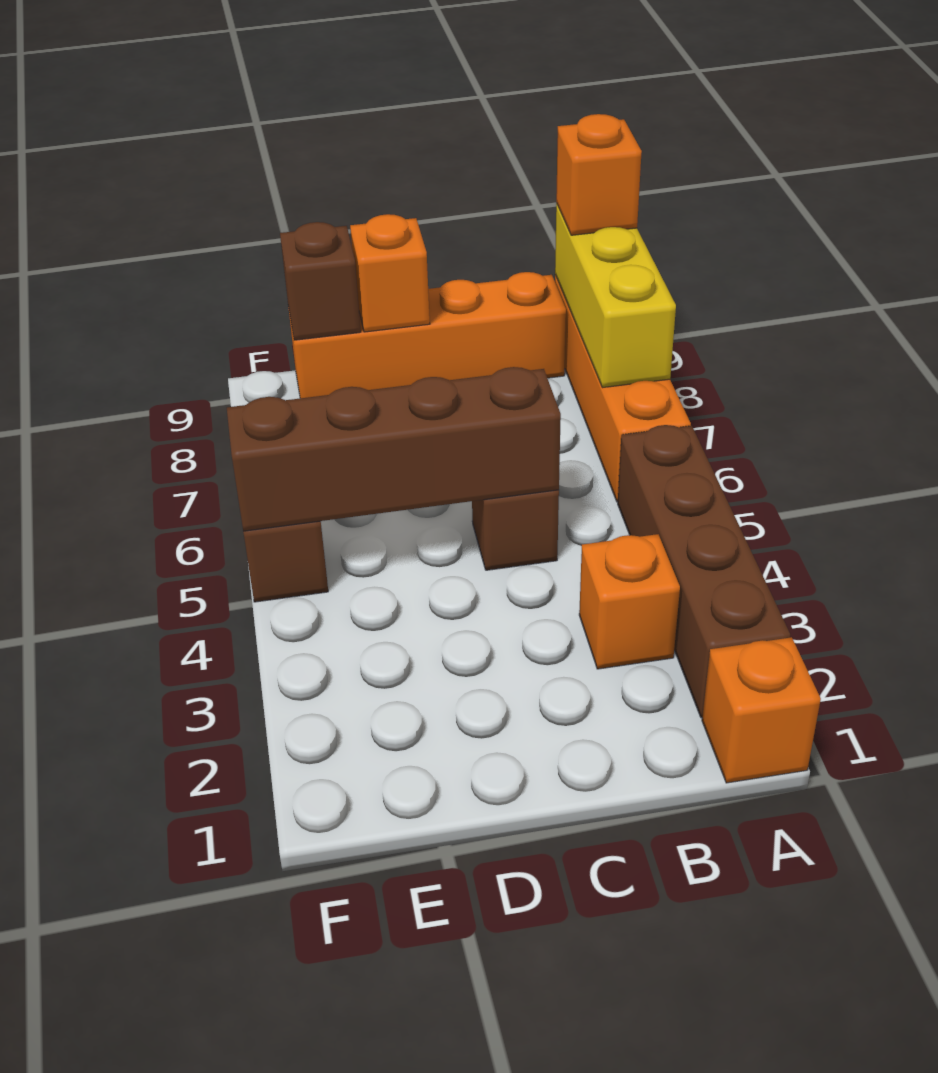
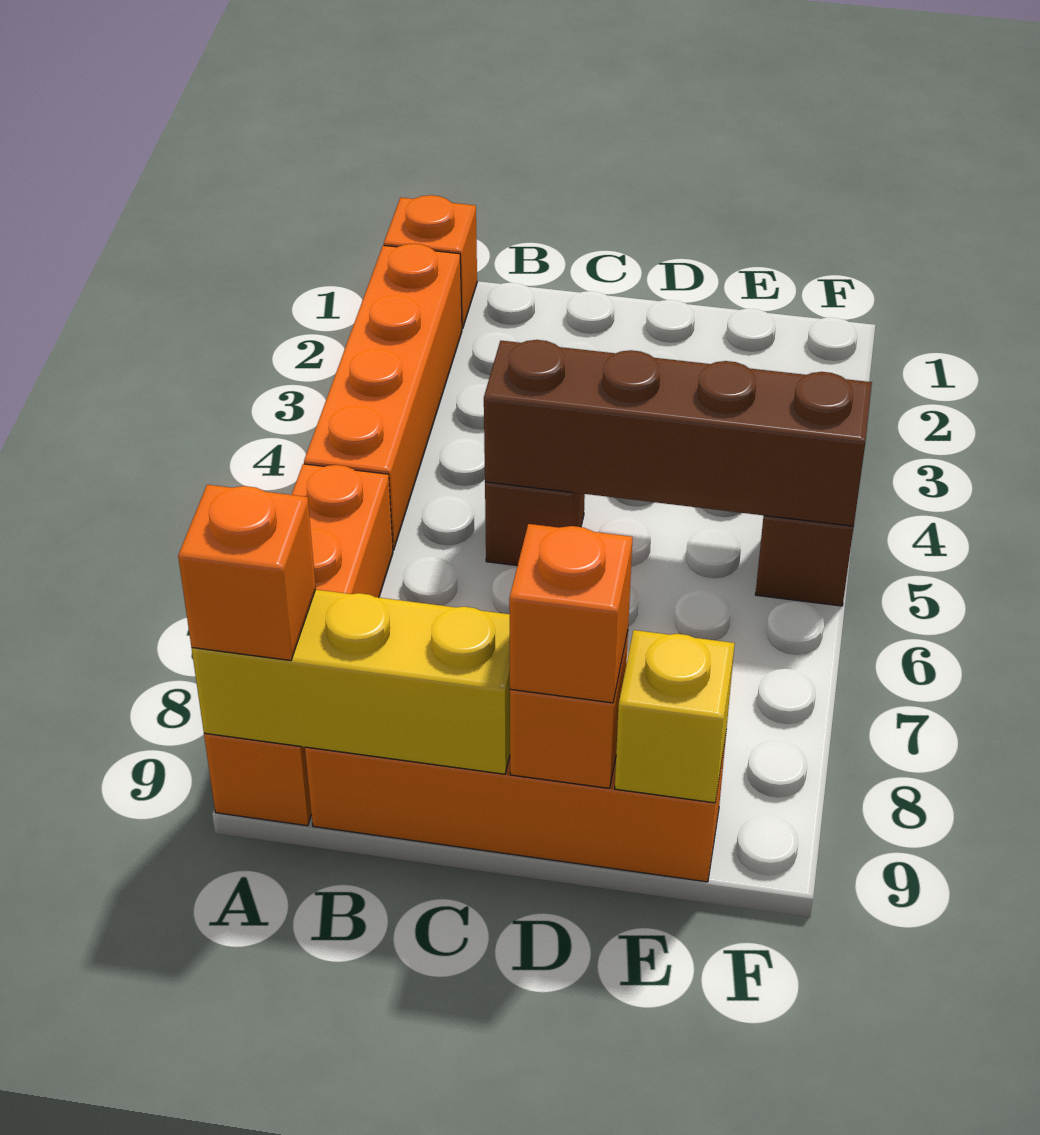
brown brick A2:A5 level 1 -> orange brick A2:A5 level 1
yellow brick A7:A9 level 2 -> yellow brick A9:C9 level 2
orange brick B3 level 1 -> orange brick D9 level 3
brown brick E9 level 2 -> yellow brick E9 level 2

